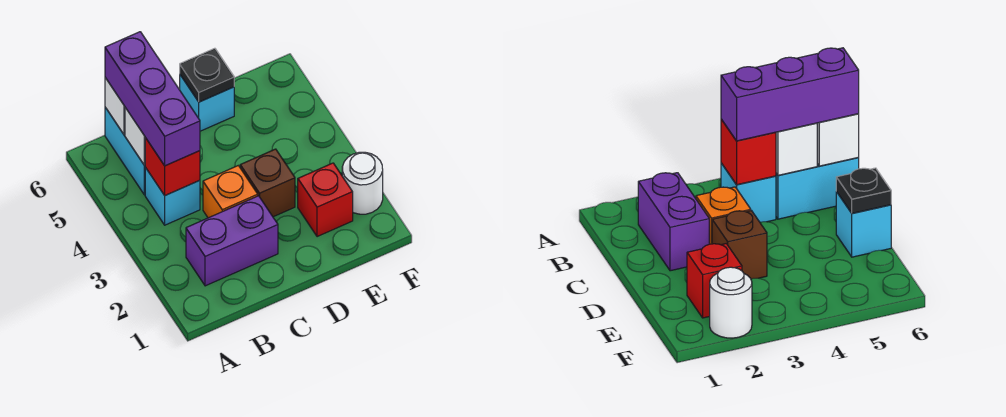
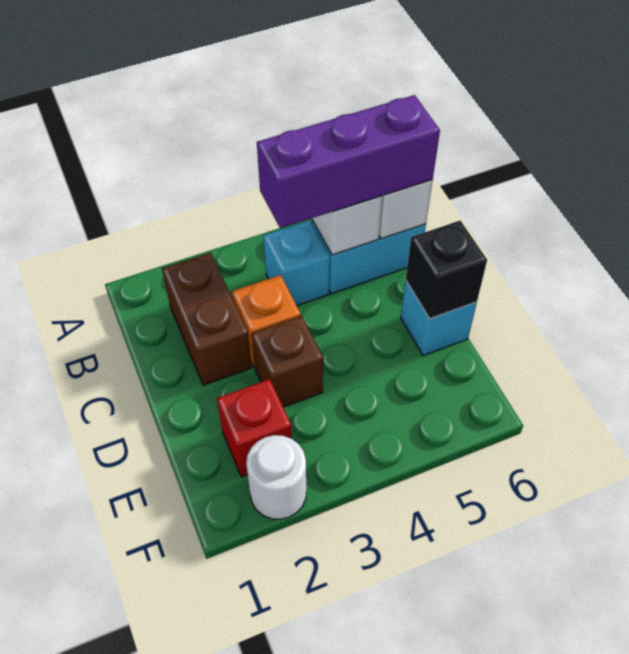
purple brick B2:C2 level 1 -> brown brick B2:C2 level 1
red brick B4 level 2 -> none
black plate D6 level 2 -> black brick D6 level 2

